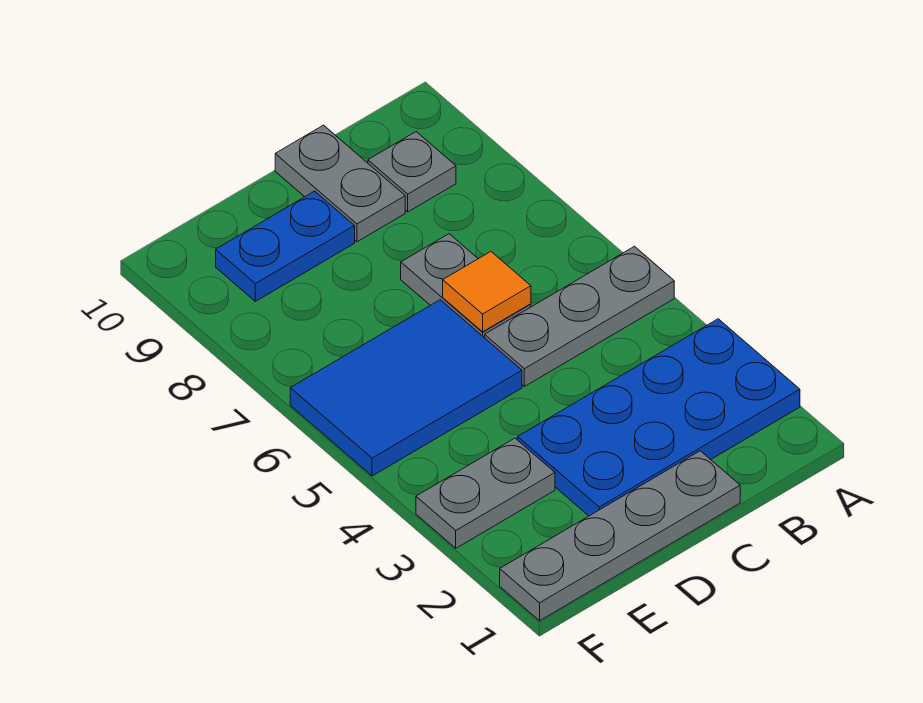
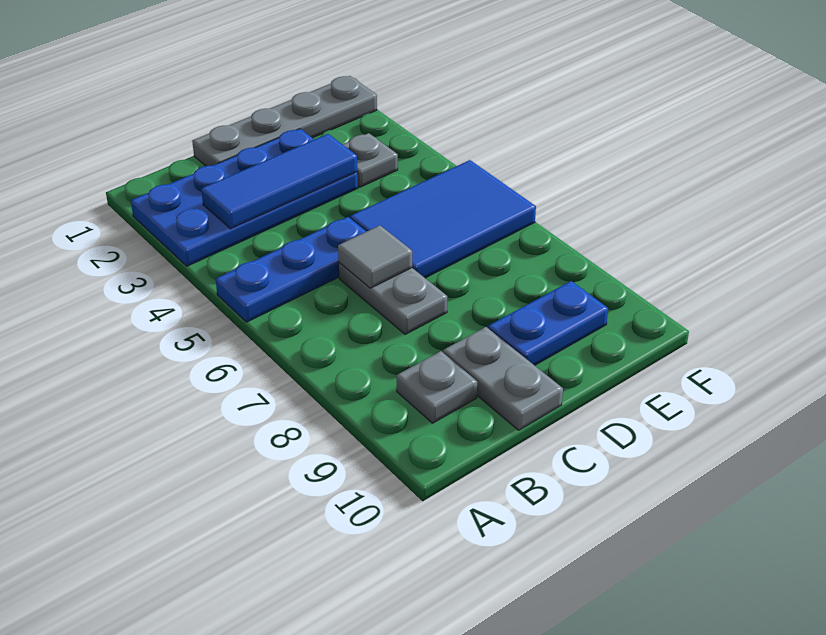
grey plate A5:C5 level 1 -> blue plate A5:C5 level 1
none -> blue tile B3:D3 level 2
orange tile C6 level 2 -> grey tile C6 level 2
grey plate E3:F3 level 1 -> grey plate E3 level 1

